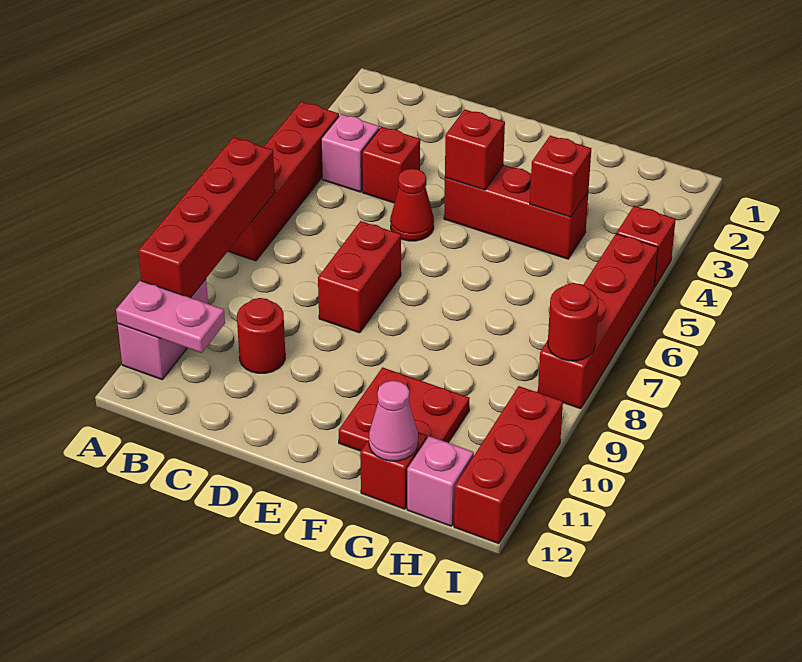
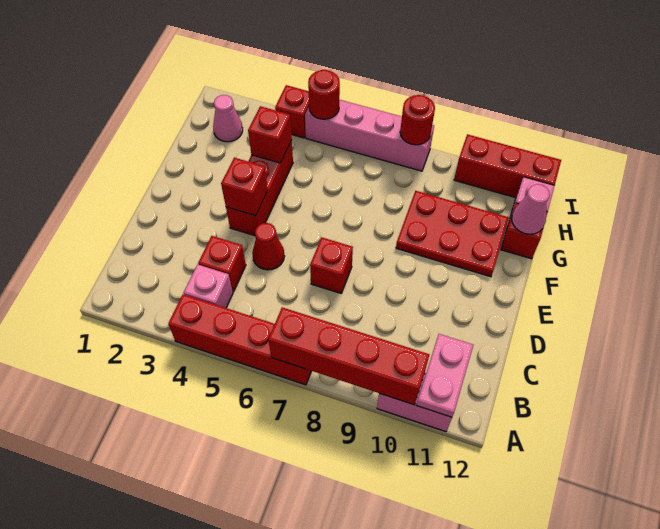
red round brick C10 level 1 -> red round brick I5 level 2
red brick D7:D8 level 1 -> red brick D7 level 1
red plate F10:G11 level 1 -> red plate F9:G11 level 1
none -> pink cone H2 level 1
red brick I5:I8 level 1 -> pink brick I5:I8 level 1

